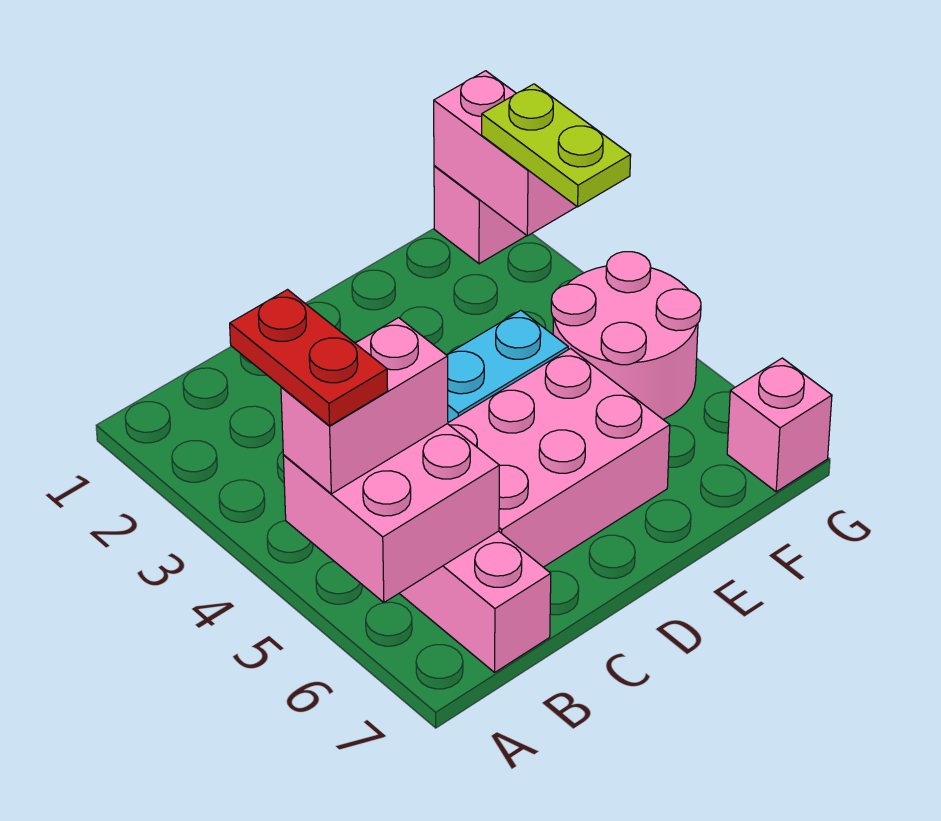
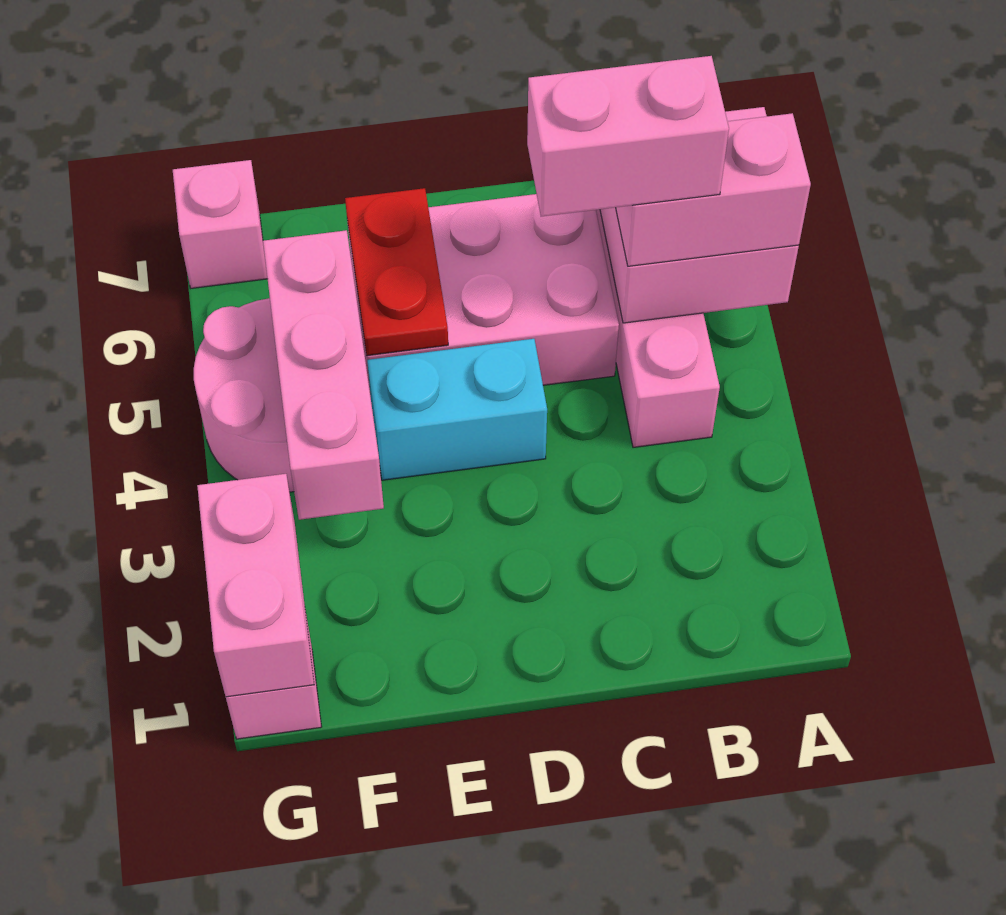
red plate A4:A5 level 4 -> red plate E5:E6 level 2
none -> pink brick B5:C5 level 4
none -> pink brick F3:F5 level 2
lime plate G2:G3 level 3 -> none

